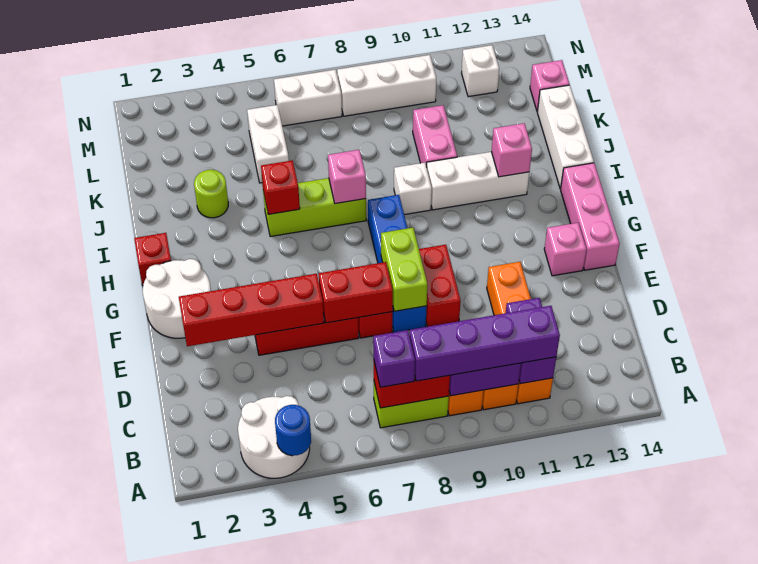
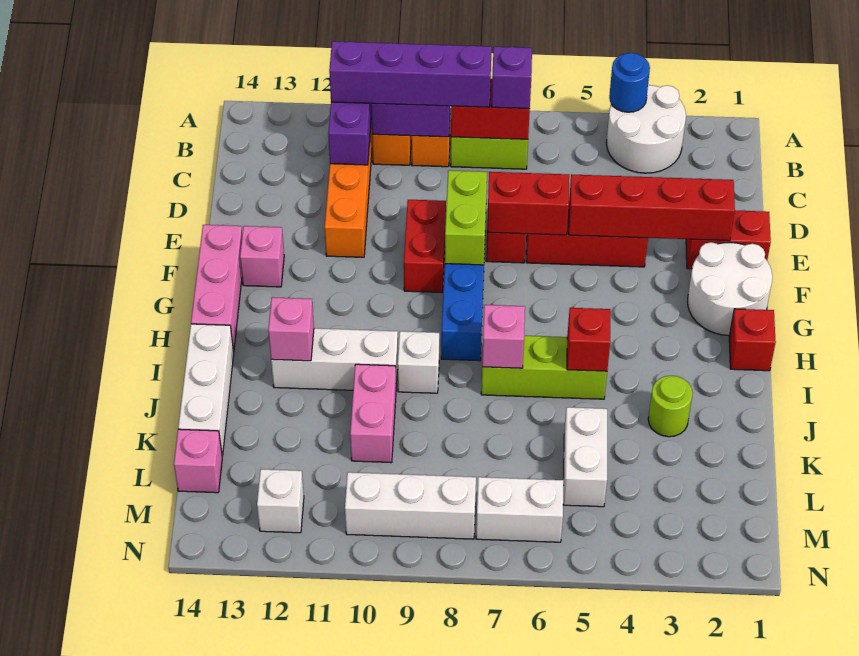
none -> red brick E1:E2 level 1

